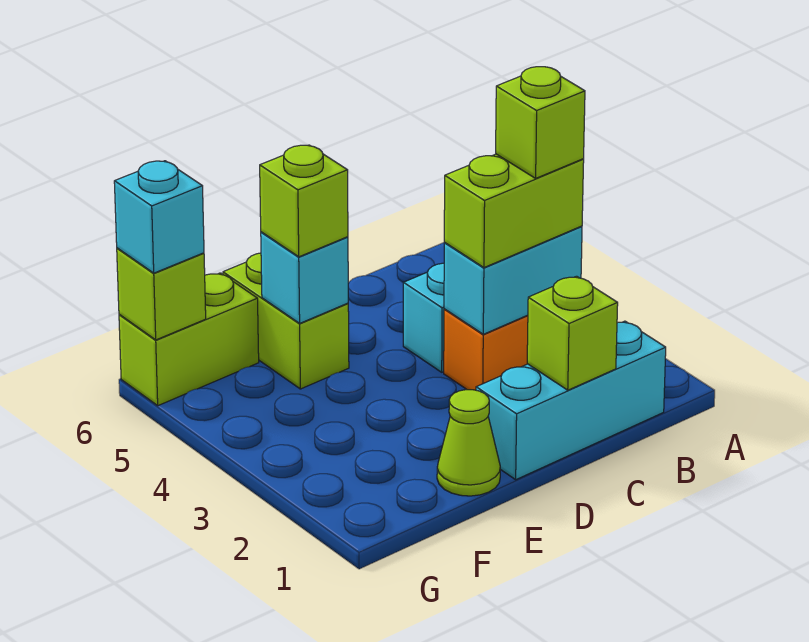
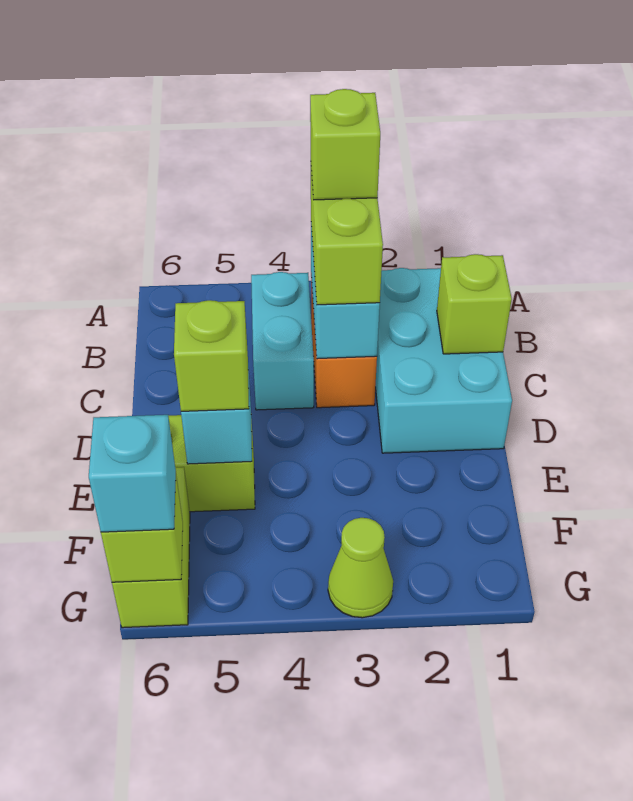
cyan brick B1:D1 level 1 -> cyan brick B1:D2 level 1
lime cone E1 level 1 -> lime cone G3 level 1

